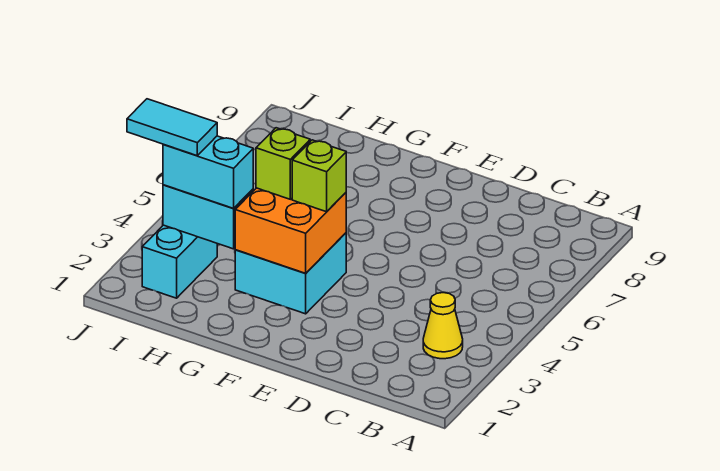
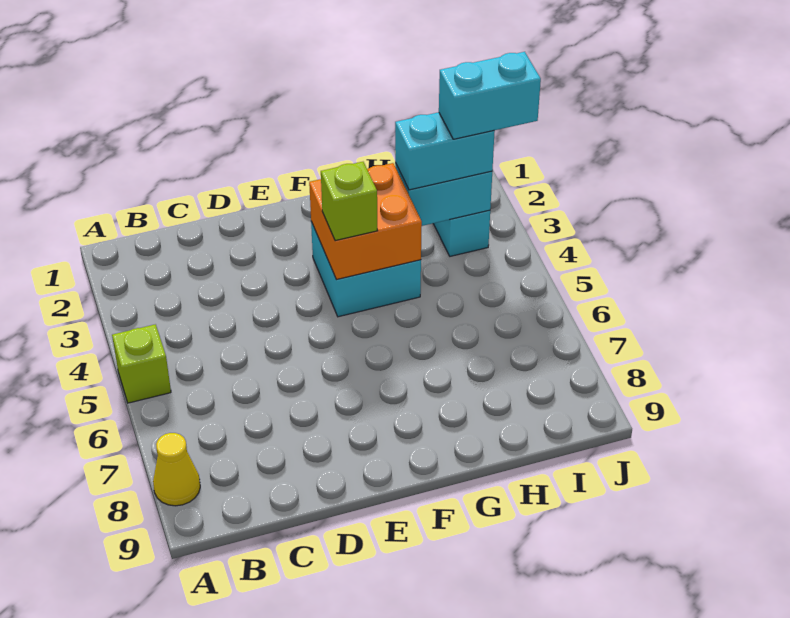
yellow cone B3 level 1 -> yellow cone A8 level 1
lime brick G4 level 3 -> lime brick A5 level 1
cyan tile I3:J3 level 4 -> cyan brick I3:J3 level 4

